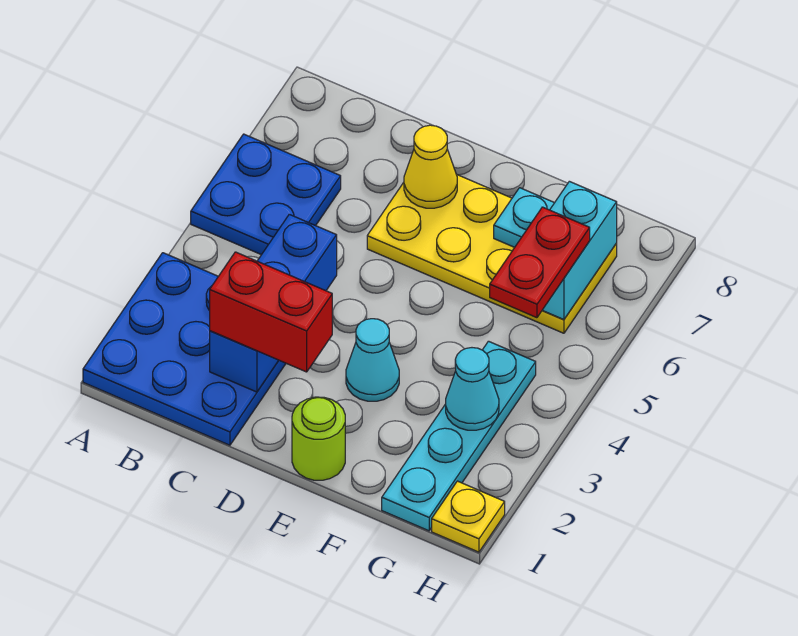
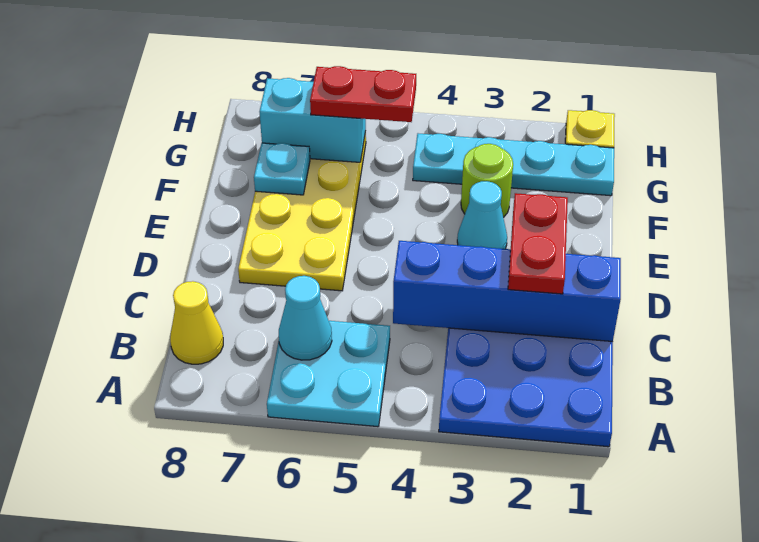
blue plate A5:B6 level 1 -> cyan plate A5:B6 level 1
blue brick C2:C4 level 2 -> blue brick C1:C4 level 2
red brick C2:D2 level 3 -> red plate C2:D2 level 3
yellow cone D7 level 2 -> yellow cone B8 level 1
lime round brick E1 level 1 -> lime round brick F3 level 1
cyan cone G3 level 2 -> cyan cone B6 level 2

